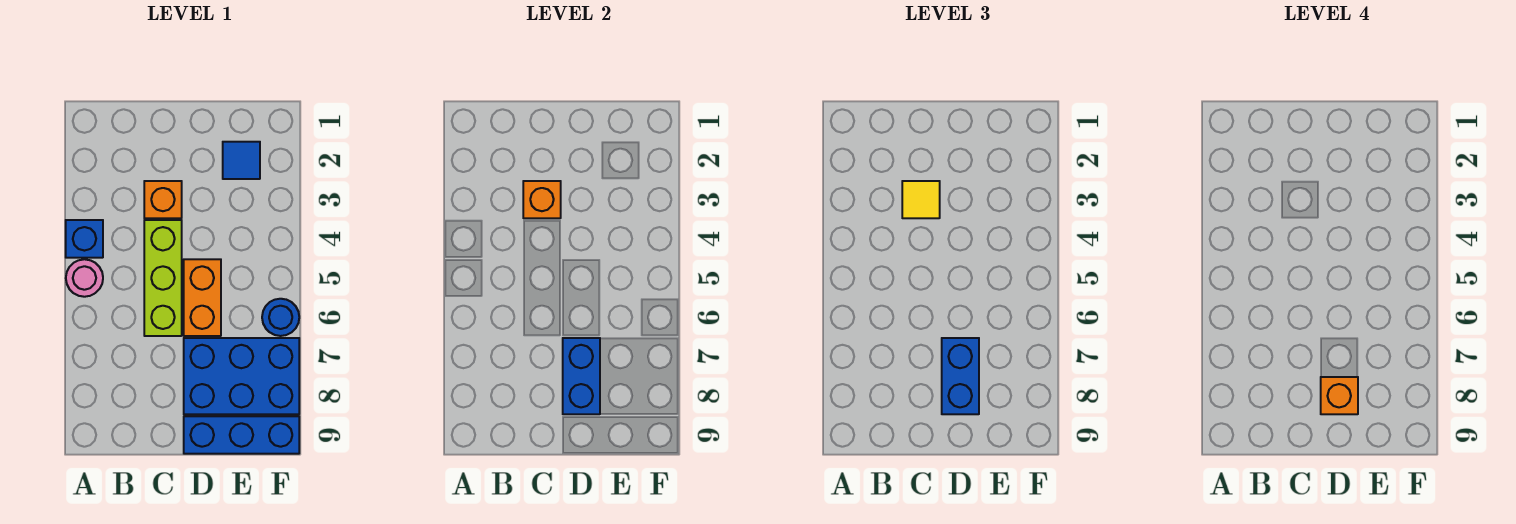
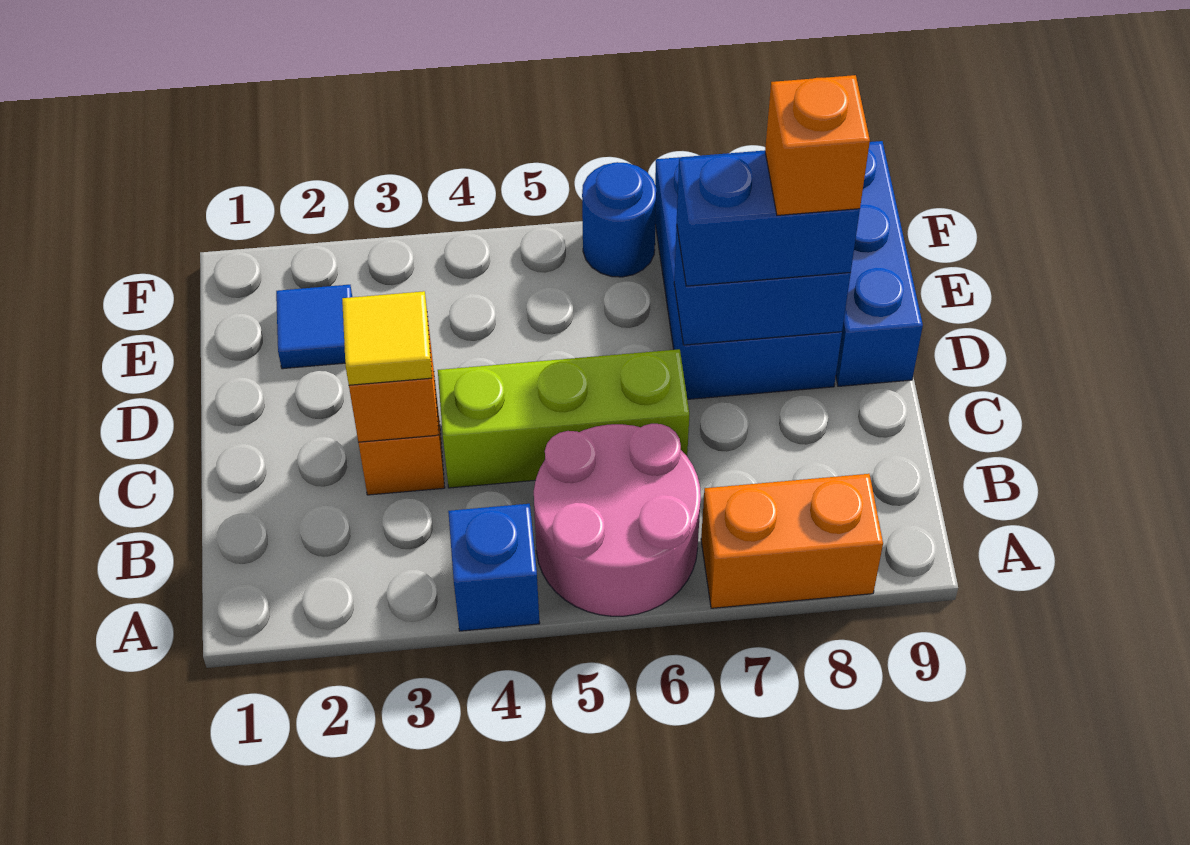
pink round brick A5 level 1 -> pink round brick A5:B6 level 1
orange brick D5:D6 level 1 -> orange brick A7:A8 level 1

